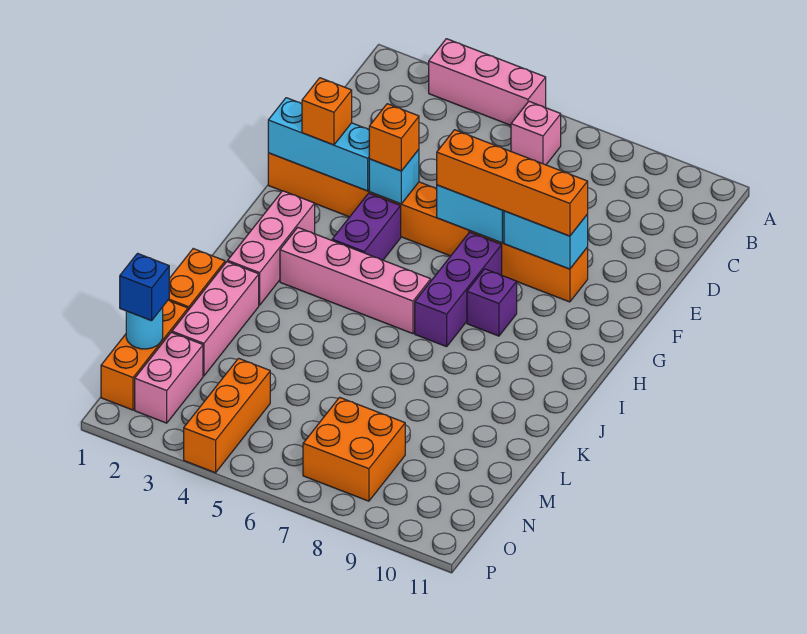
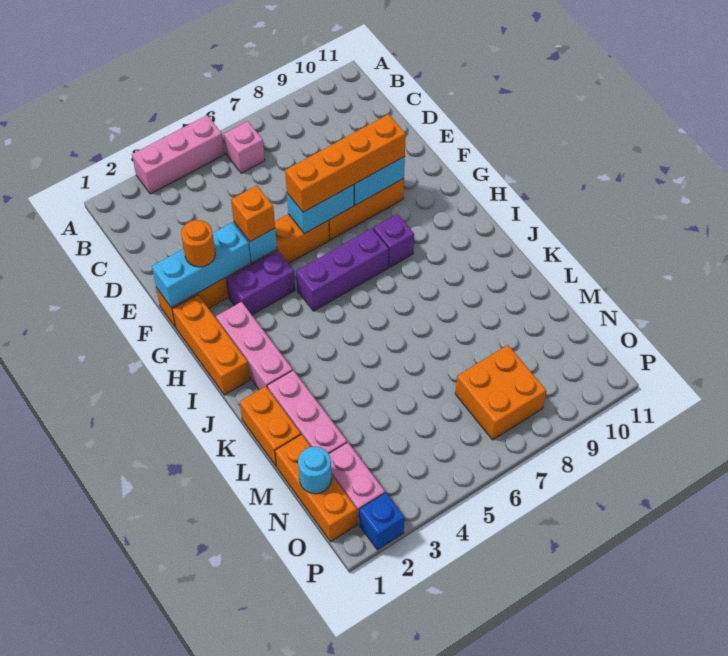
orange brick F2 level 3 -> orange round brick F2 level 3
purple brick G4:H4 level 1 -> purple brick G3:G4 level 1
purple brick G7:I7 level 1 -> purple brick H5:H7 level 1
pink brick I3:I6 level 1 -> none
blue brick N1 level 3 -> blue brick P2 level 1
orange brick N4:P4 level 1 -> orange brick G1:I1 level 1

